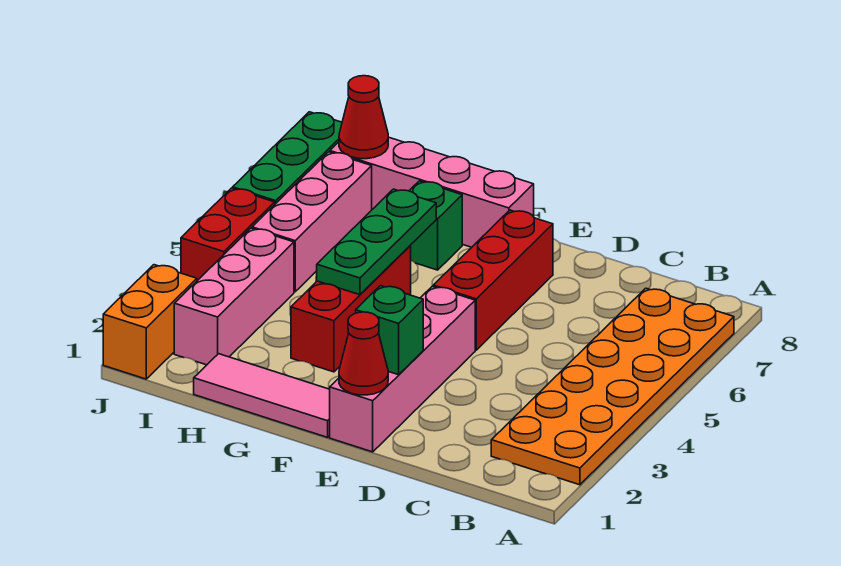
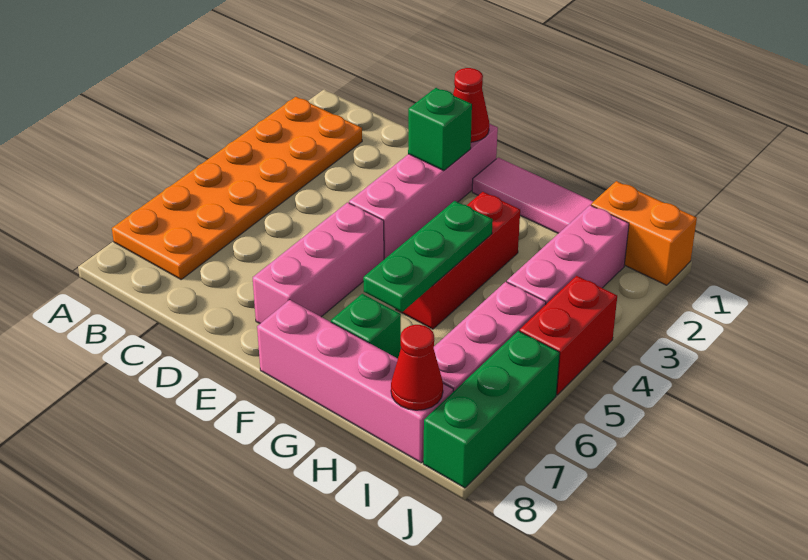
red brick E5:E7 level 1 -> pink brick E5:E7 level 1
orange brick J1:J2 level 1 -> orange brick I1:J1 level 1

